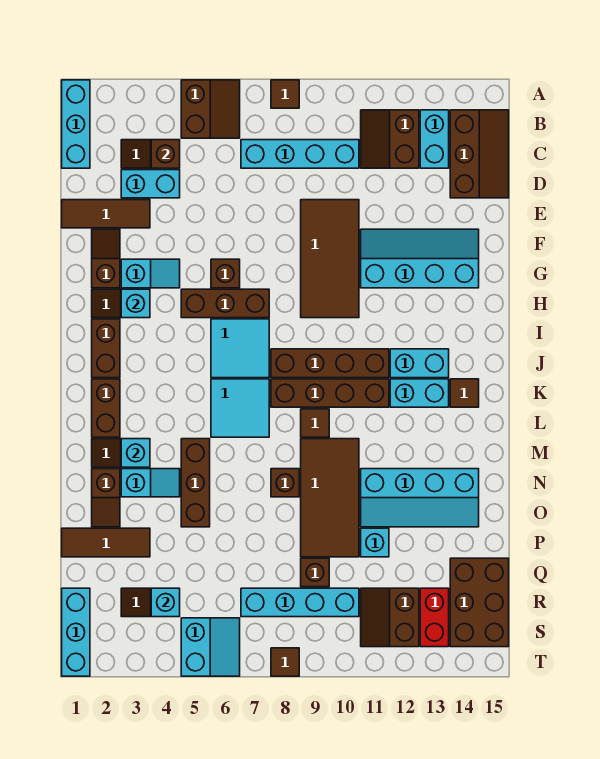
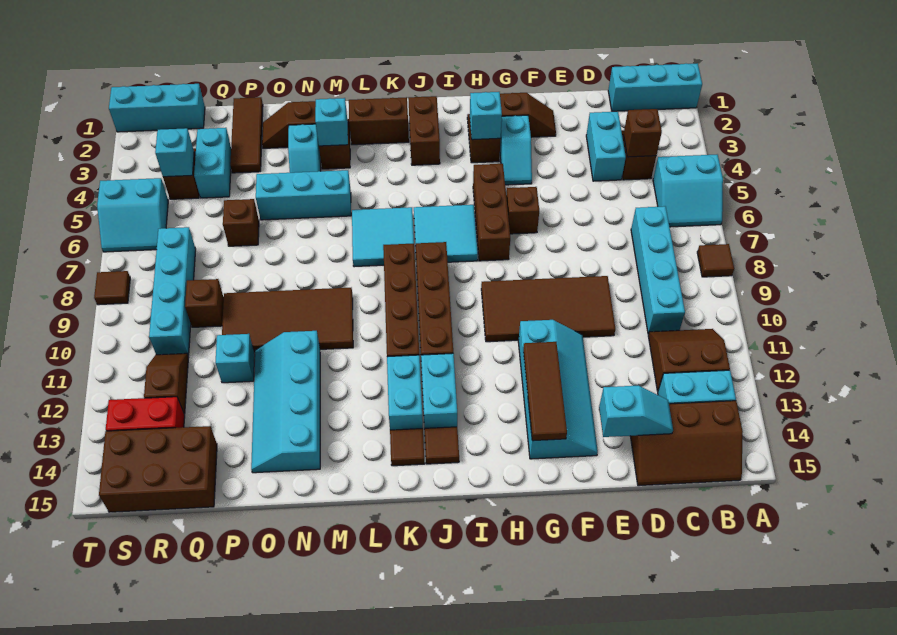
brown slope A5:B6 level 1 top 5 -> cyan slope A5:B6 level 1 top 5
none -> cyan slope D14:E14 level 2 top E
brown tile E1:E3 level 1 -> brown tile G12:G14 level 2
brown brick I2:J2 level 1 -> brown brick J2:J3 level 1
brown tile L9 level 1 -> brown tile J14 level 1
brown brick M5:O5 level 1 -> cyan brick M5:O5 level 1
brown brick N8 level 1 -> brown brick P6 level 1
none -> cyan brick Q3:Q4 level 1
brown slope R11:S12 level 1 top 12 -> brown slope R11:R12 level 1 top 12

